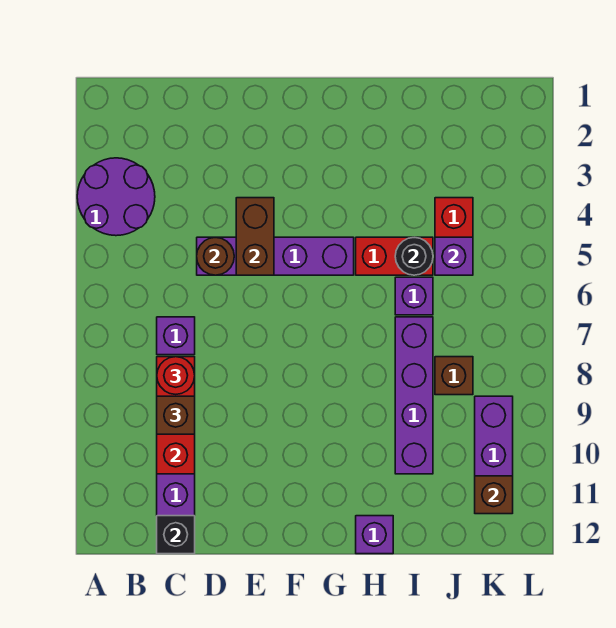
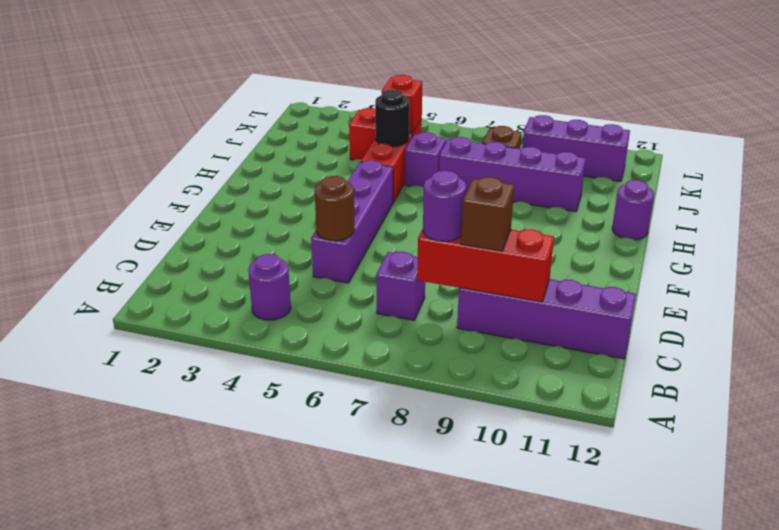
purple round brick A3:B4 level 1 -> purple round brick B4 level 1
red round brick C8 level 3 -> purple round brick C8 level 3
black brick C12 level 2 -> none
brown brick E4:E5 level 2 -> none
purple brick H12 level 1 -> purple round brick H12 level 1
purple brick J5 level 2 -> red brick J5 level 2
brown brick K11 level 2 -> none

